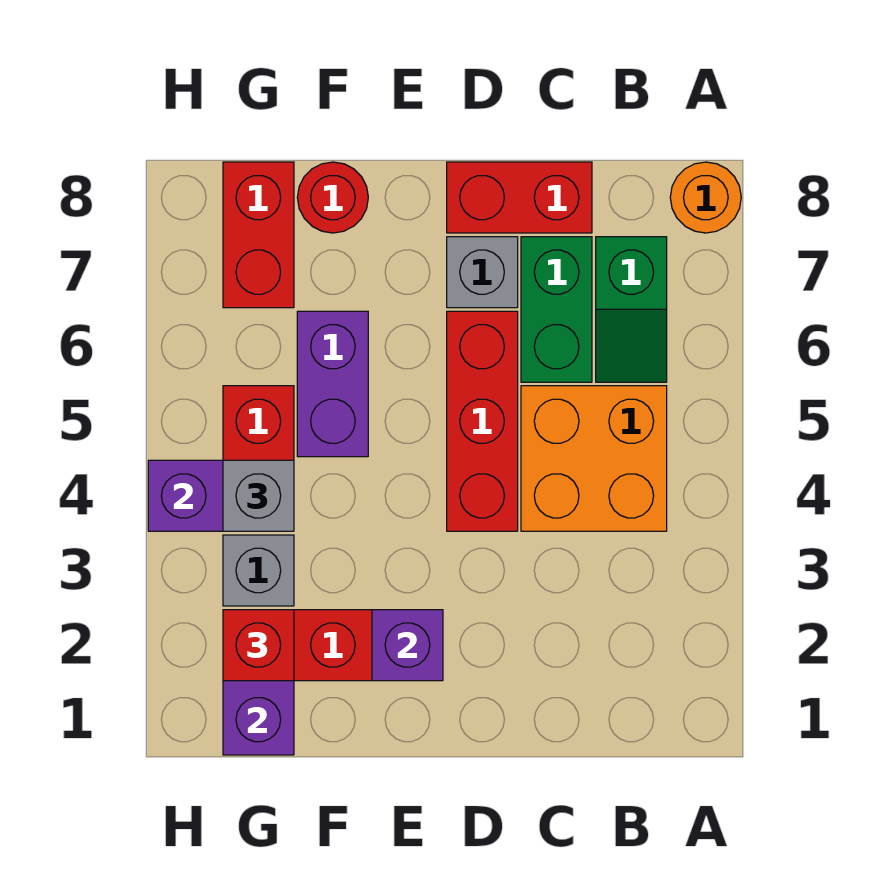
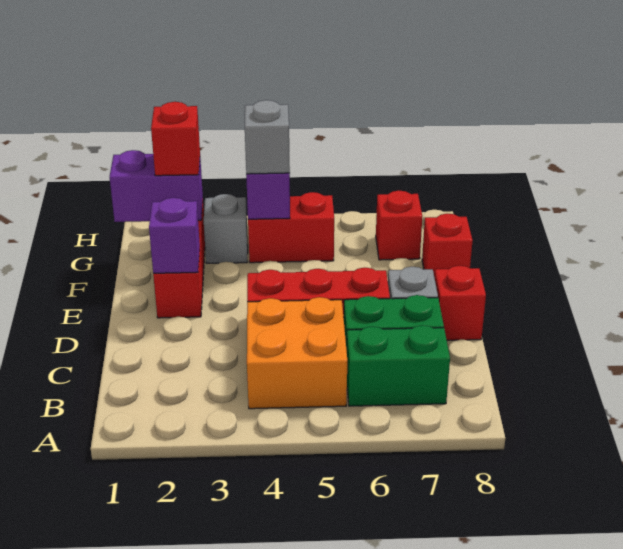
orange round brick A8 level 1 -> none
green slope B6:B7 level 1 top 7 -> green brick B6:B7 level 1
red brick C8:D8 level 1 -> red brick D8 level 1
purple brick F5:F6 level 1 -> none
red round brick F8 level 1 -> red brick F8 level 1
red brick G7:G8 level 1 -> red brick G7 level 1

